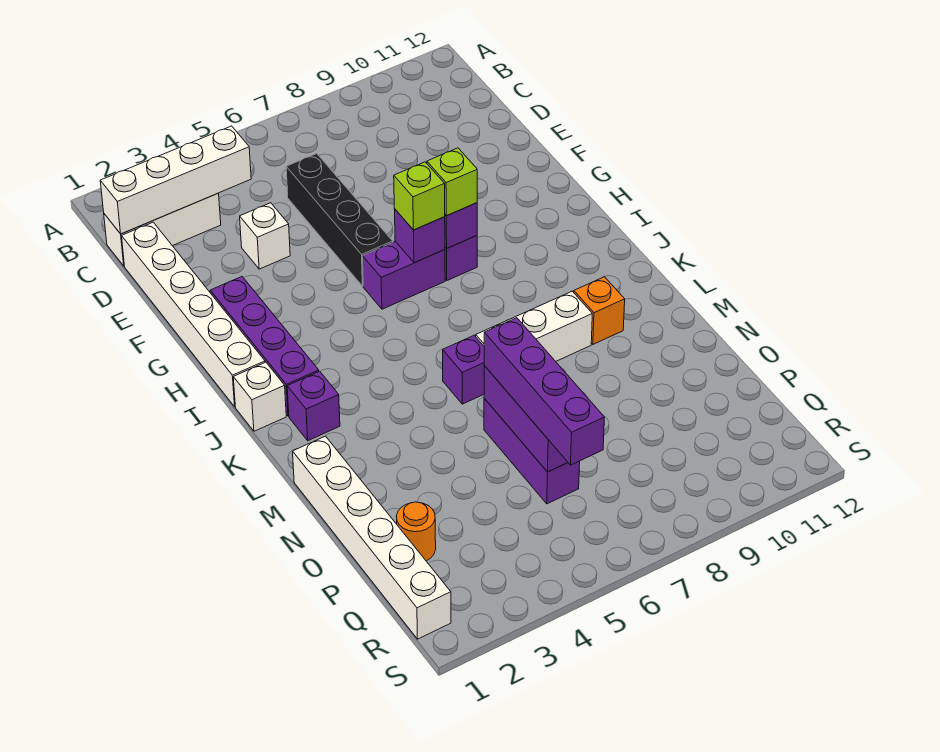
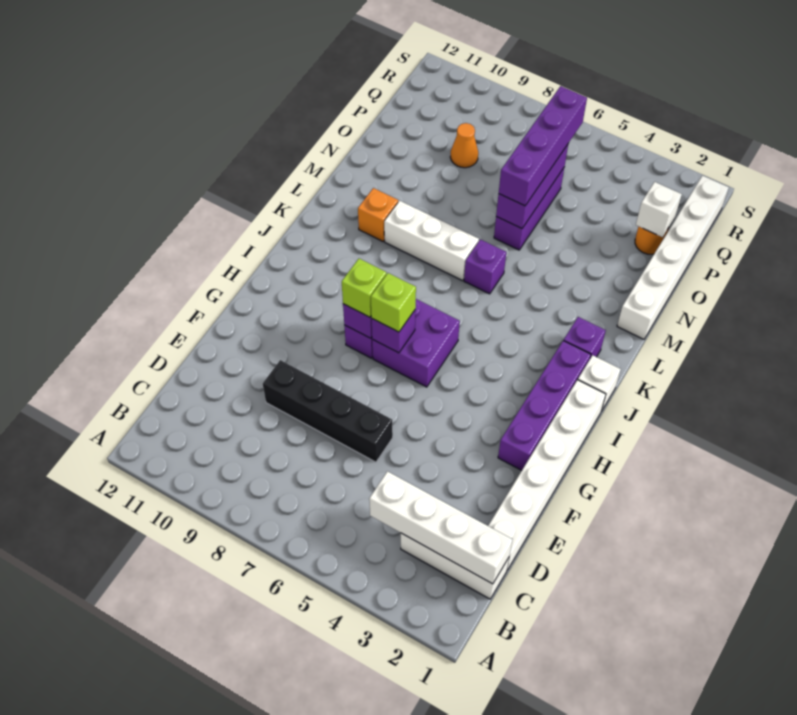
black brick D6:G6 level 1 -> black brick E6:E9 level 1
white brick E4 level 1 -> white brick P2 level 2
purple brick H6:H7 level 1 -> purple brick H6:I7 level 1
none -> orange cone P9 level 1

